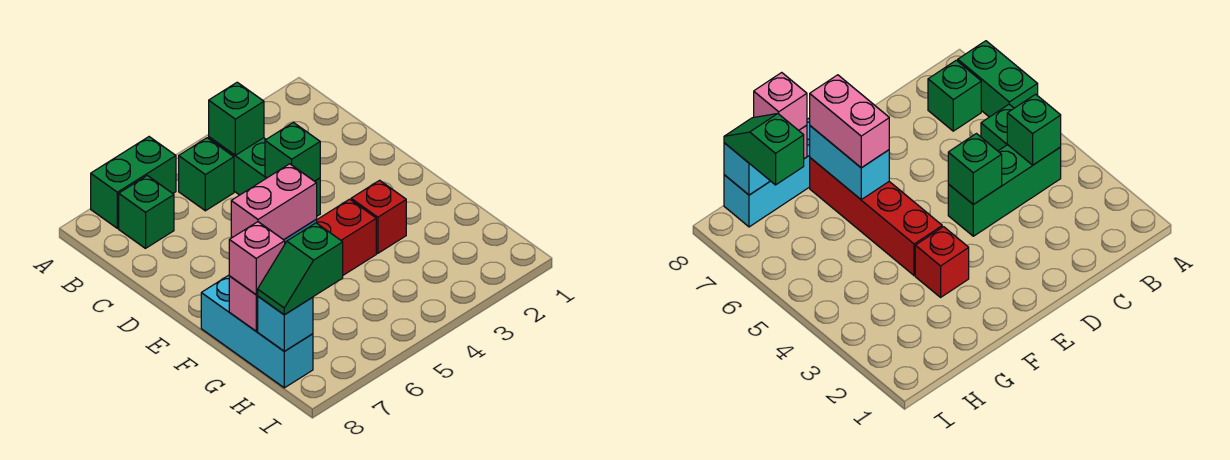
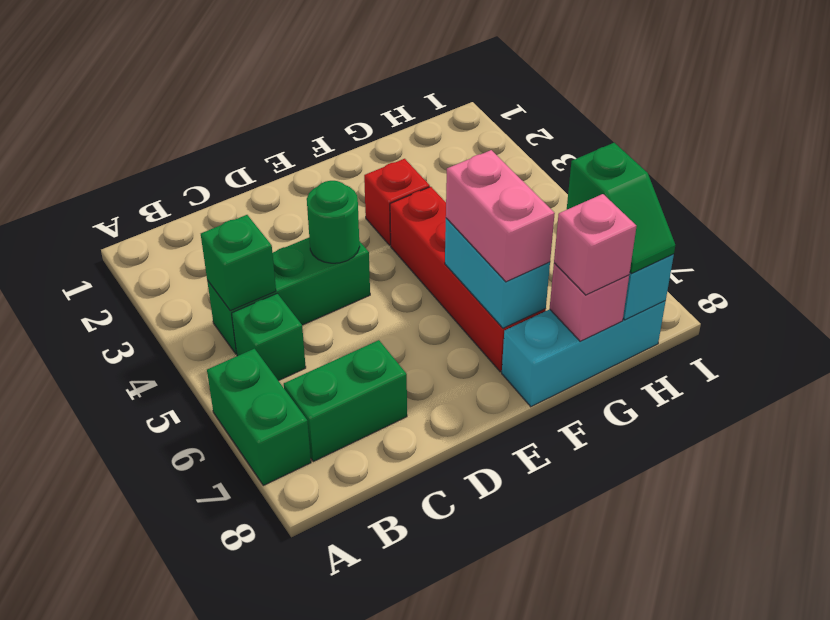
green brick B7 level 1 -> green brick B7:C7 level 1
green brick D4 level 2 -> green round brick D4 level 2

